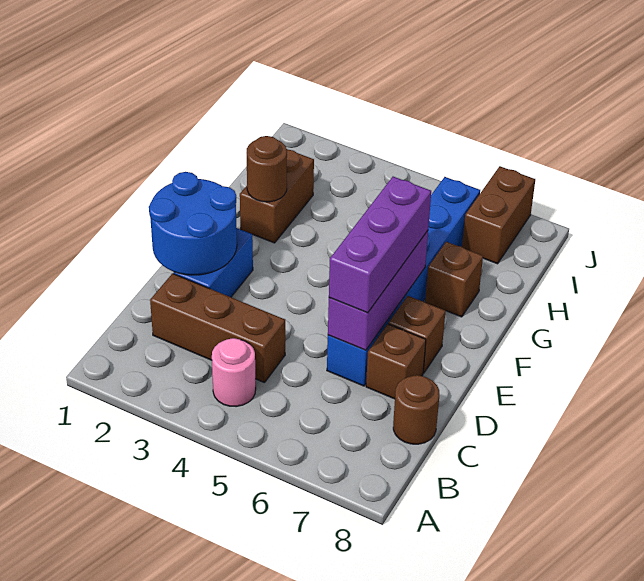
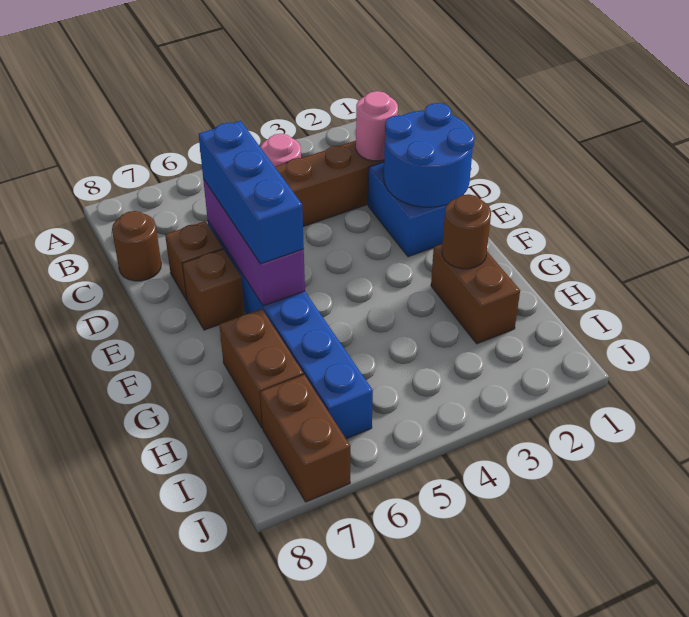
none -> pink round brick C2 level 2
purple brick D6:F6 level 3 -> blue brick D6:F6 level 3
brown brick G7 level 1 -> brown brick G7:H7 level 1

